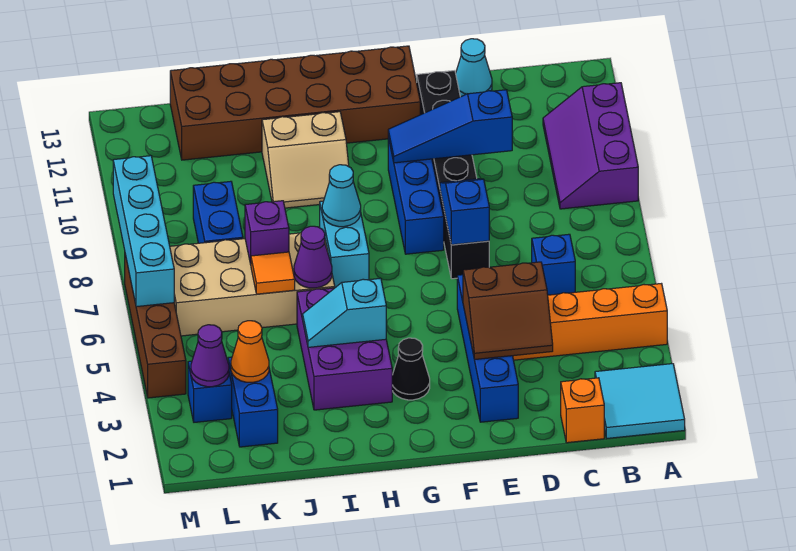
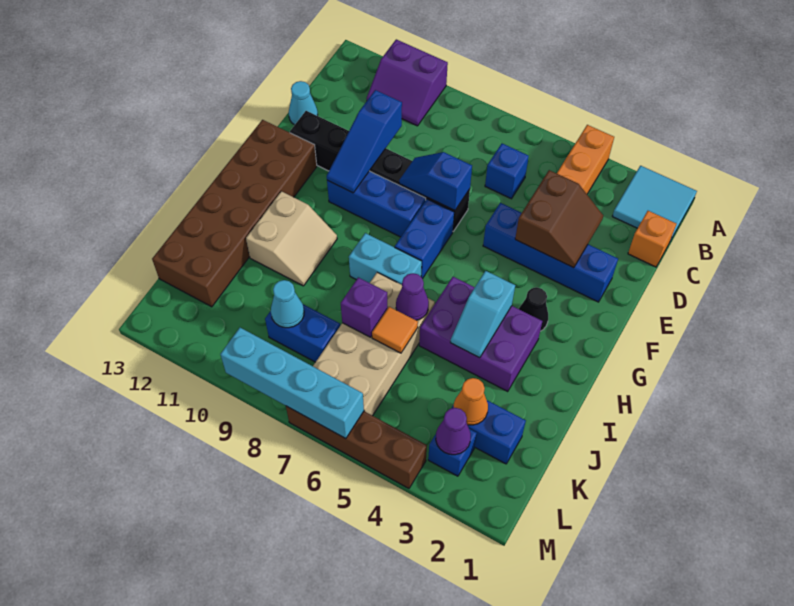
purple slope A9:B11 level 1 top A -> purple slope A10:B11 level 1 top A
none -> blue brick F7:G7 level 1
cyan cone H8 level 2 -> cyan cone K9 level 2

